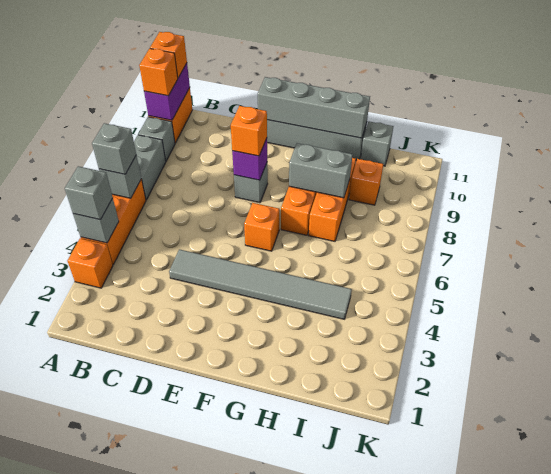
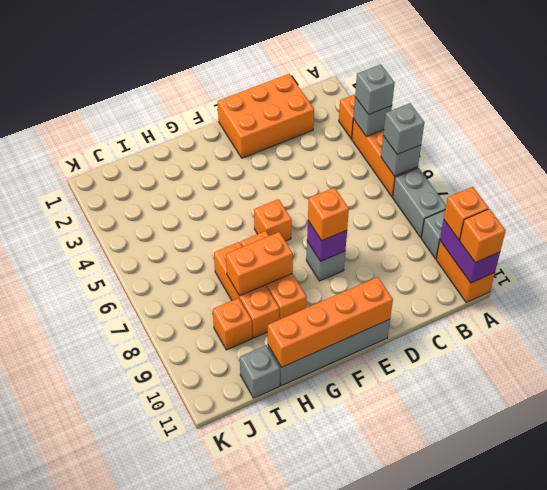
none -> orange brick C1:E2 level 1
grey tile D4:I4 level 1 -> none
grey brick E11:H11 level 2 -> orange brick E11:H11 level 2
grey brick G8:H8 level 2 -> orange brick G8:H8 level 2

